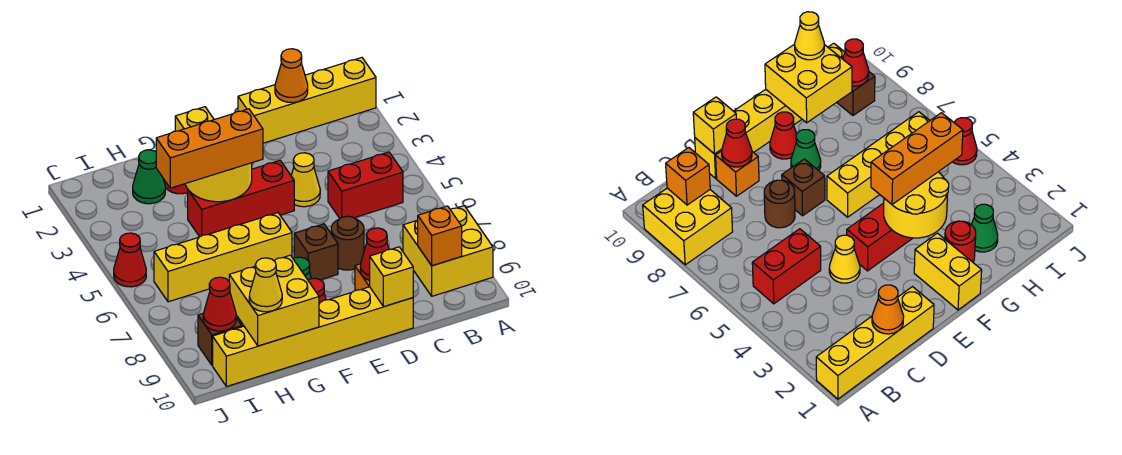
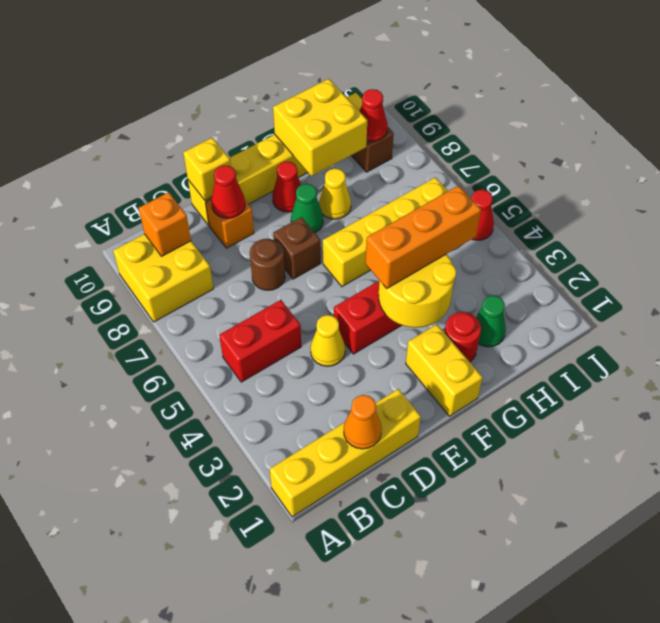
yellow cone H10 level 3 -> yellow cone G8 level 1

